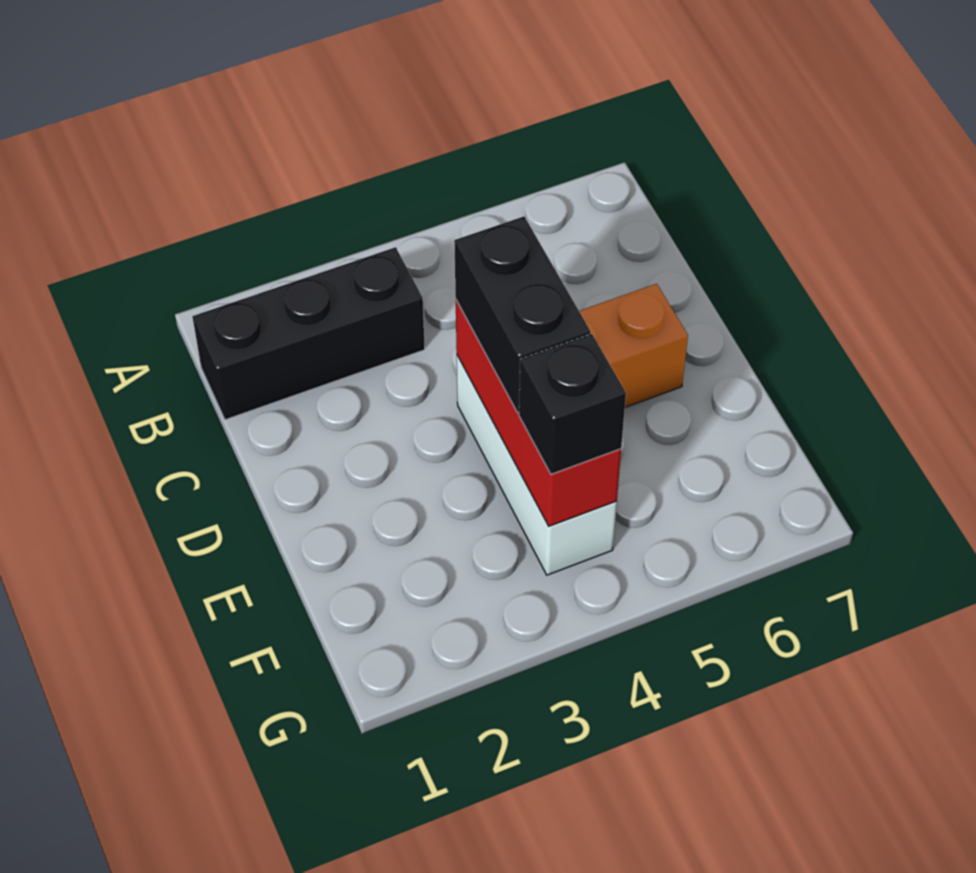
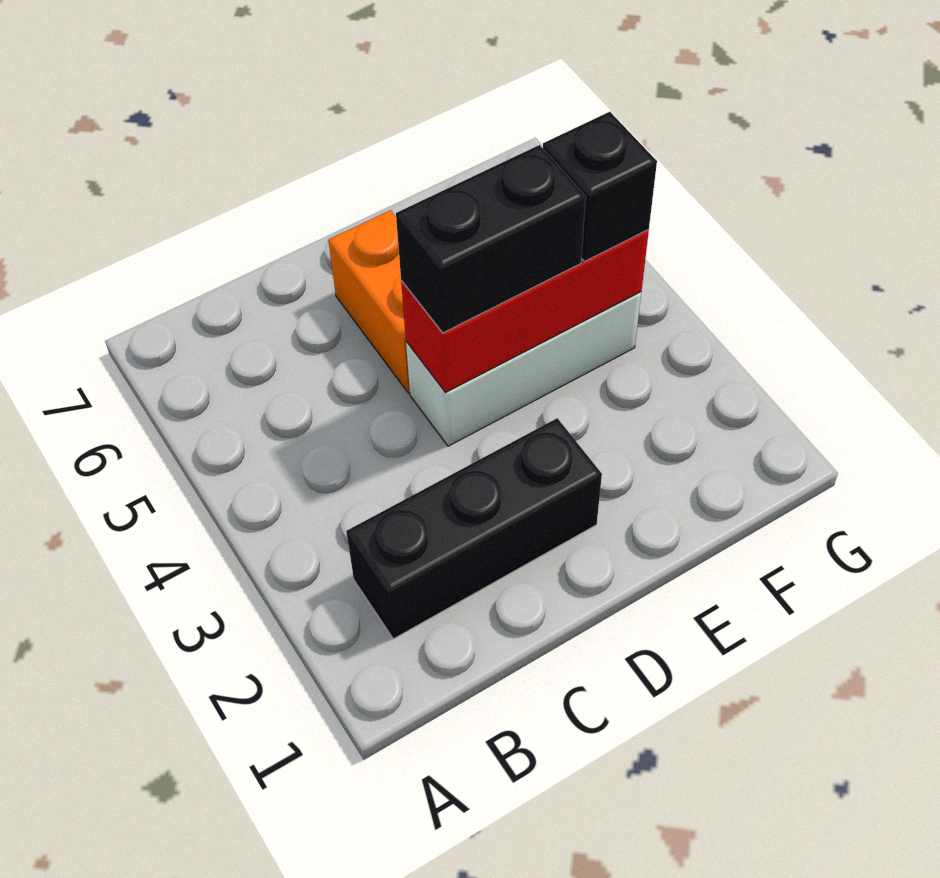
black brick B1:B3 level 1 -> black brick B2:D2 level 1

